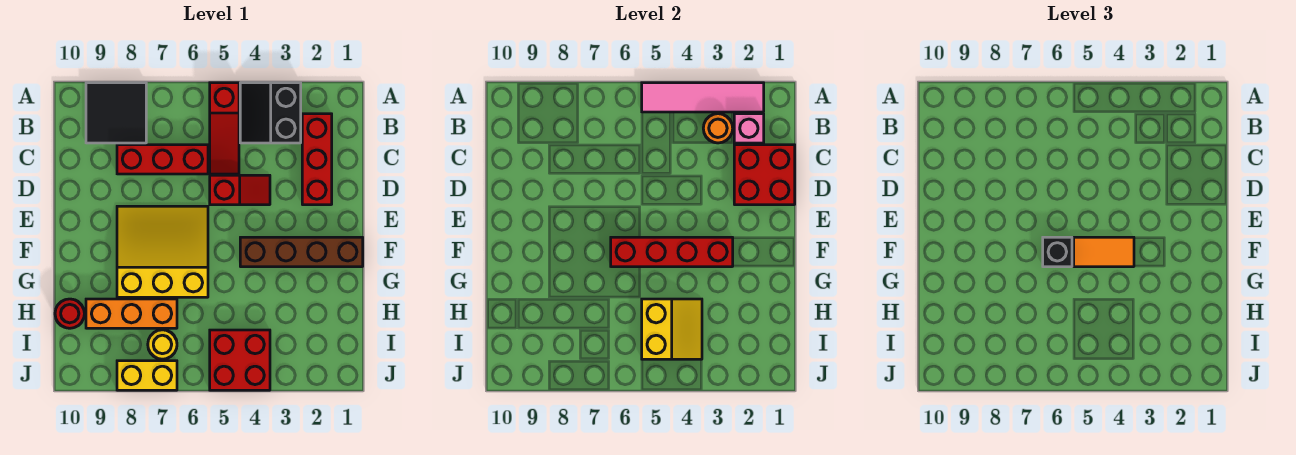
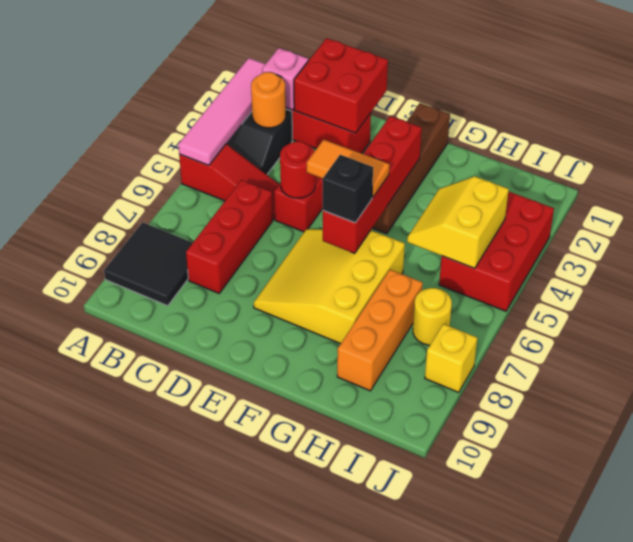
orange tile F4:F5 level 3 -> orange tile E5:F5 level 3
yellow slope H4:I5 level 2 top 5 -> yellow slope H4:I5 level 2 top I
red round brick H10 level 1 -> red round brick D5 level 2
red brick I4:J5 level 1 -> red brick I3:J5 level 1
yellow brick J7:J8 level 1 -> yellow brick J8 level 1

